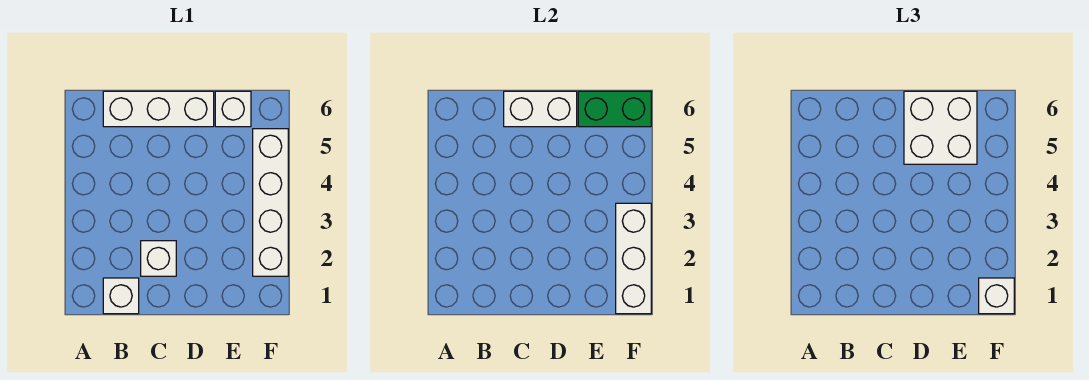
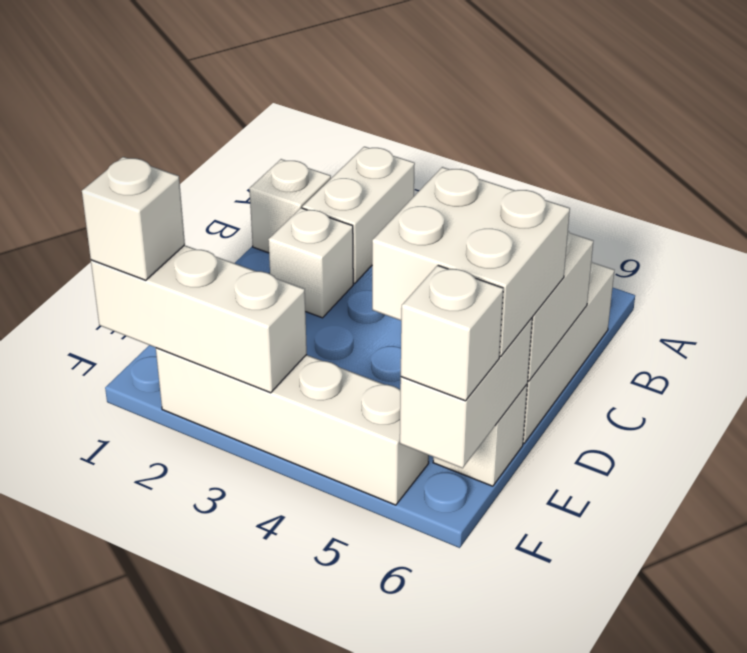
none -> white brick A2:B2 level 1
green brick E6:F6 level 2 -> white brick E6:F6 level 2
none -> white brick F6 level 3

